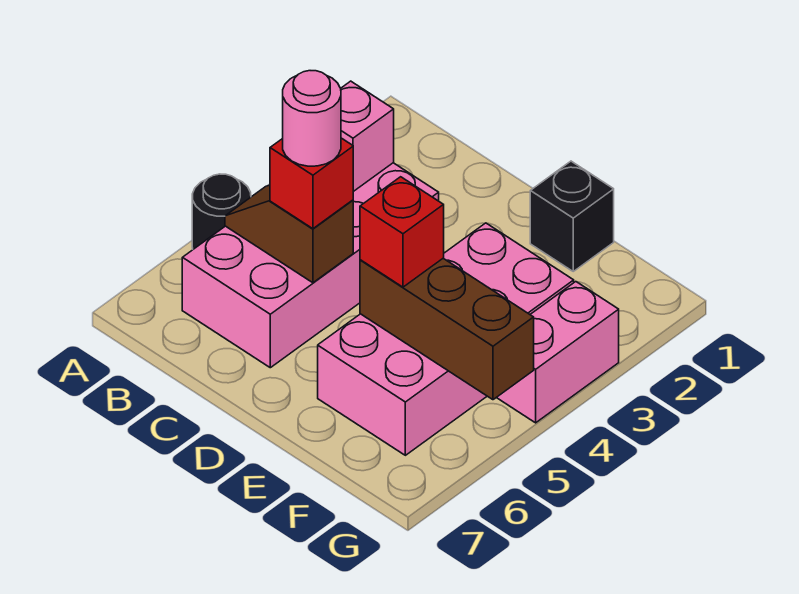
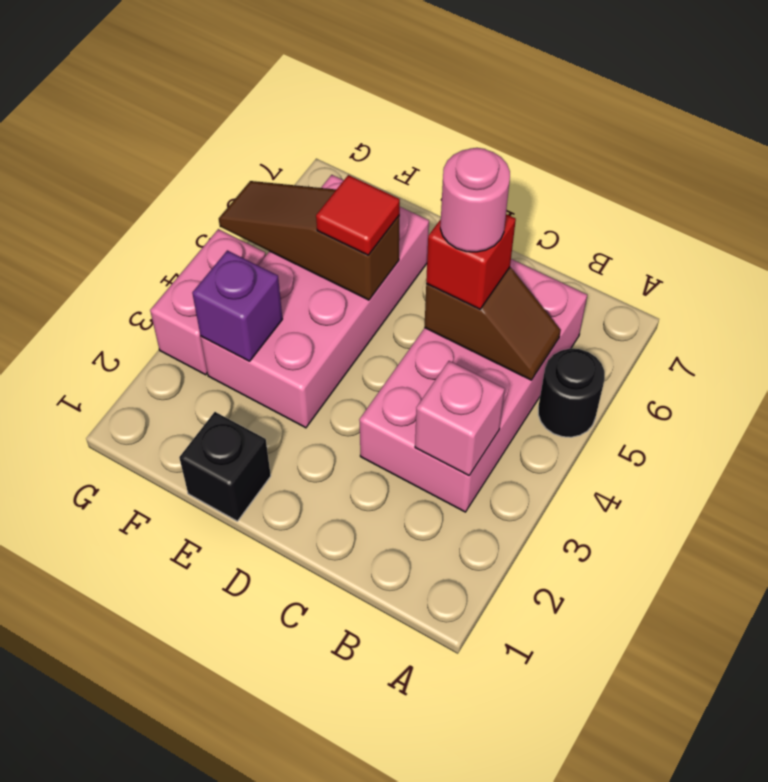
brown brick E5:G5 level 2 -> brown slope E5:G5 level 2 top E
red brick E5 level 3 -> red tile E5 level 3
none -> purple brick F3 level 2

